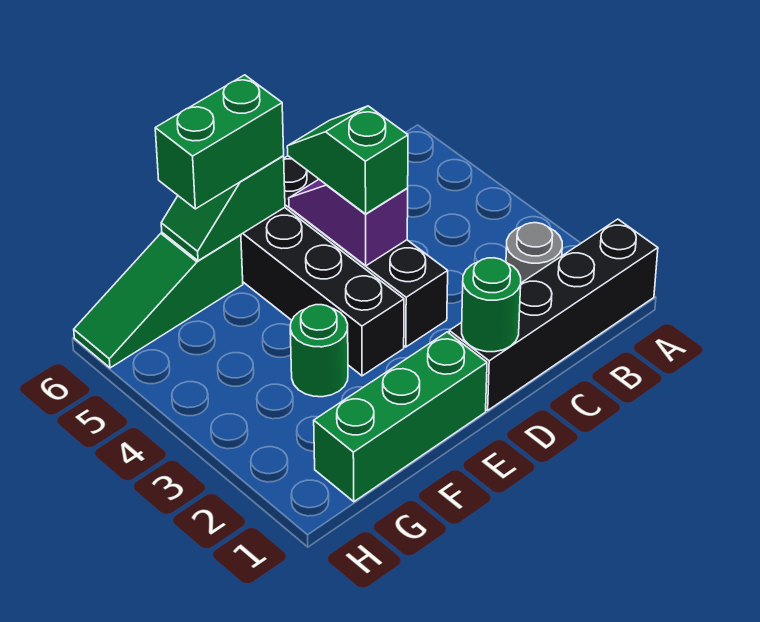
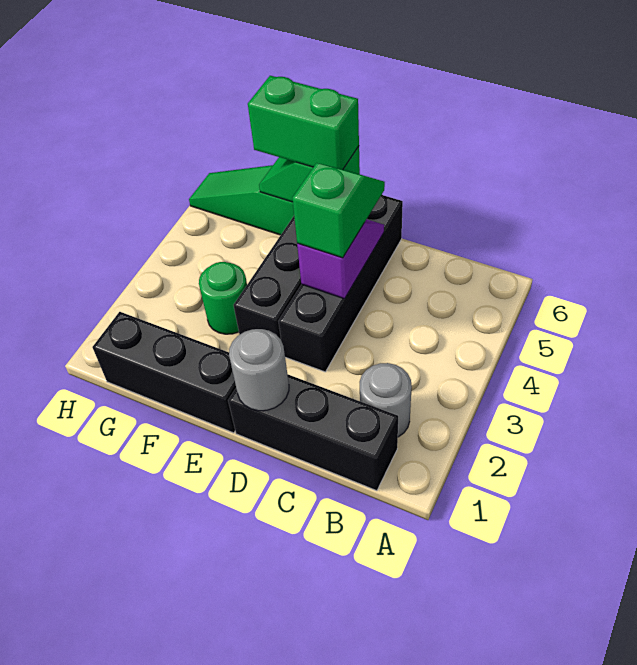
black brick A1:D1 level 1 -> black brick B1:D1 level 1
green round brick D1 level 2 -> grey round brick D1 level 2
green brick E1:G1 level 1 -> black brick E1:G1 level 1

